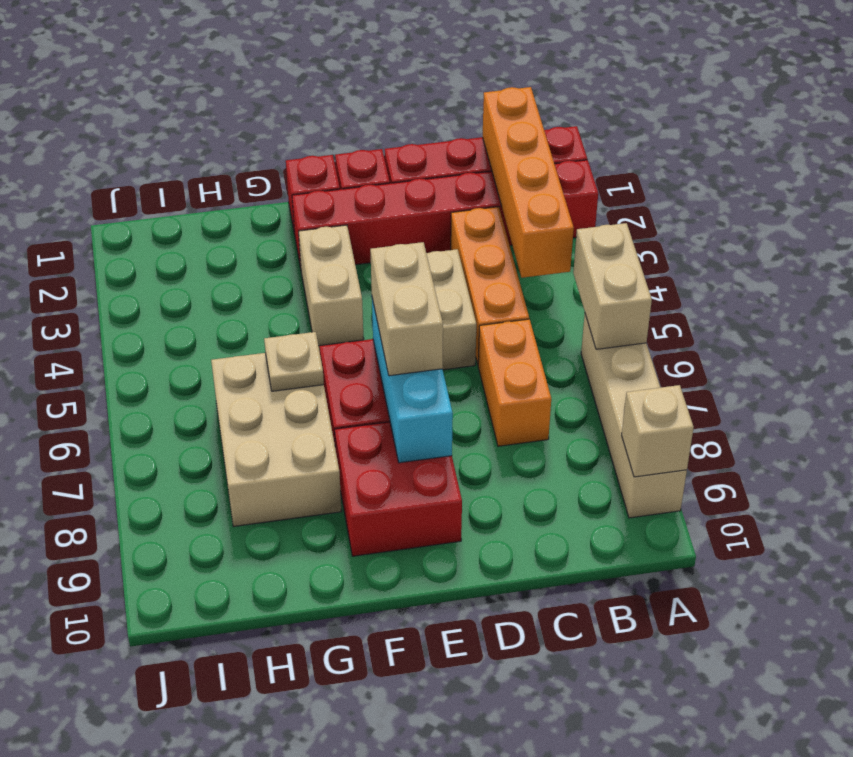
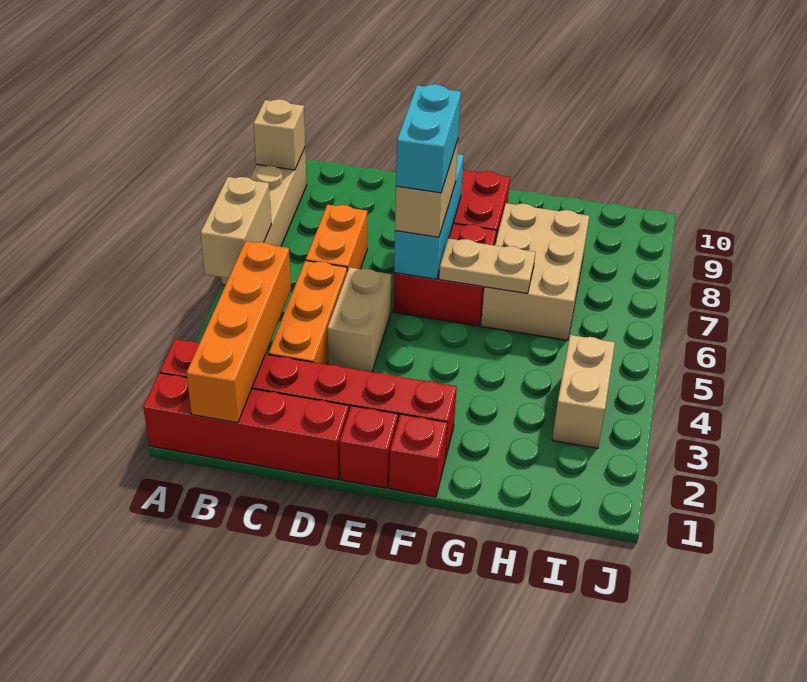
none -> cyan brick E6:E7 level 4
tan brick F3:F4 level 1 -> tan brick I3:I4 level 1
tan plate G6 level 2 -> tan plate F6:G6 level 2

